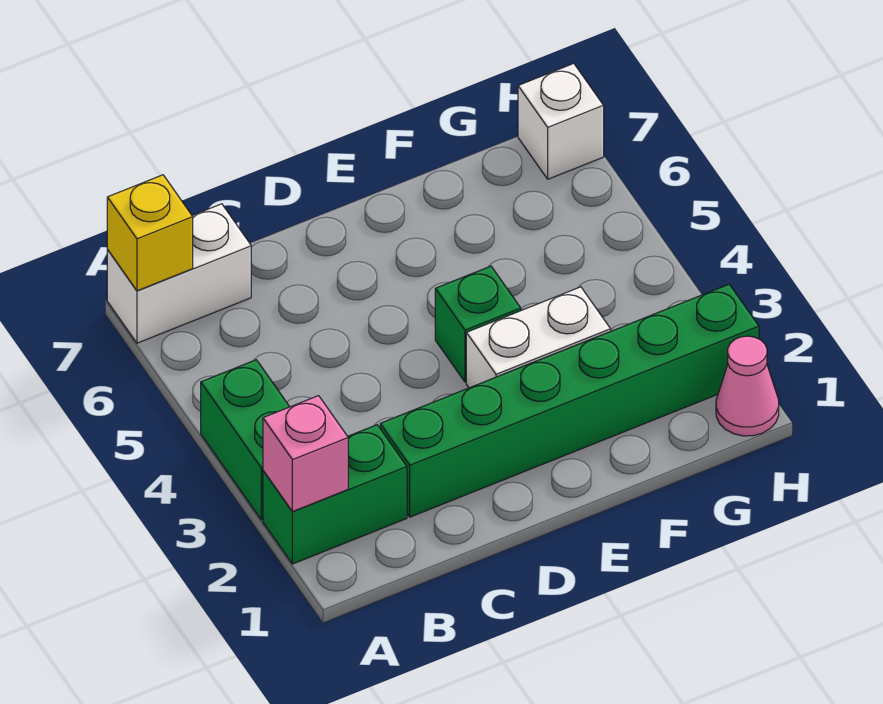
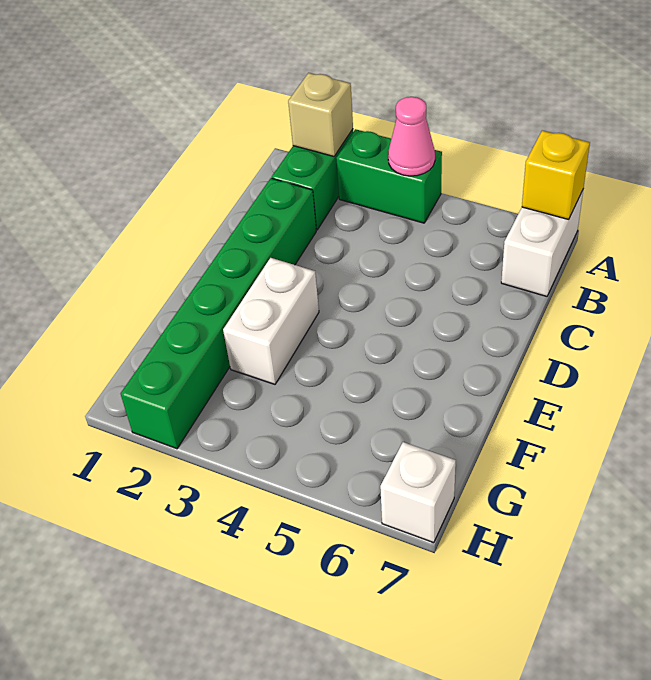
pink brick A2 level 2 -> tan brick A2 level 2
green brick E4 level 1 -> none
pink cone H1 level 1 -> pink cone A4 level 2

